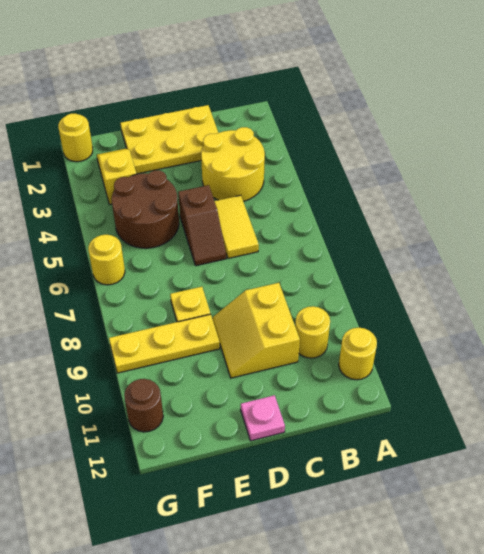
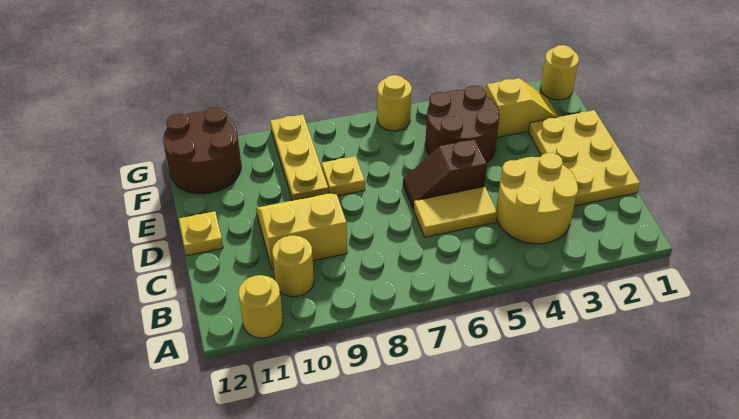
pink plate D12 level 1 -> yellow plate D12 level 1
brown round brick G11 level 1 -> brown round brick F11:G12 level 1

